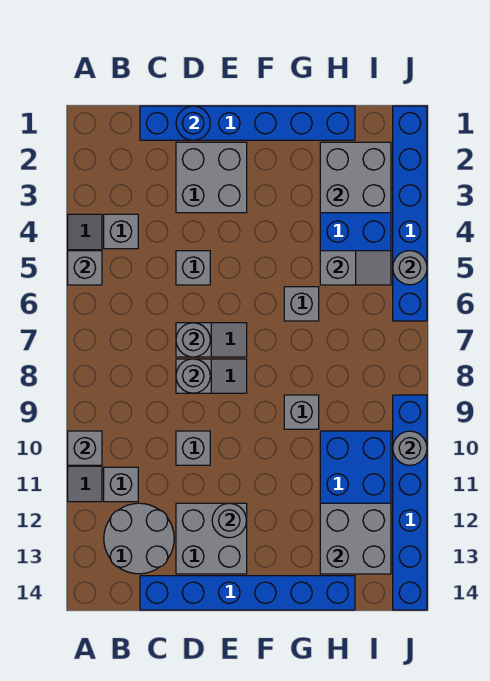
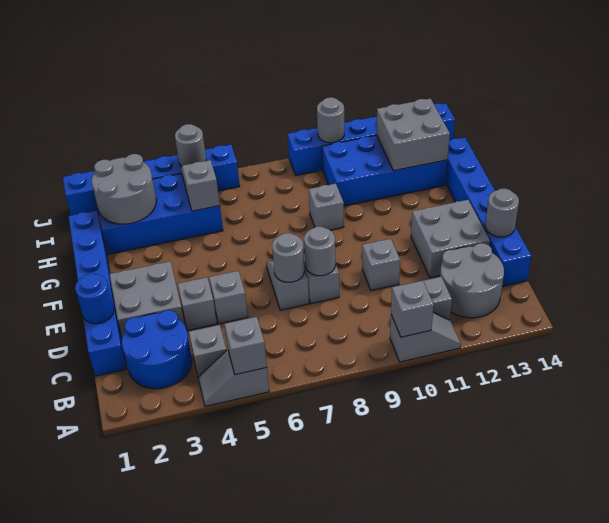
none -> blue round brick B2:C3 level 1
grey round brick E12 level 2 -> grey round brick D14 level 2
grey brick G6 level 1 -> grey brick D4 level 1
grey brick H2:I3 level 2 -> grey round brick H2:I3 level 2

